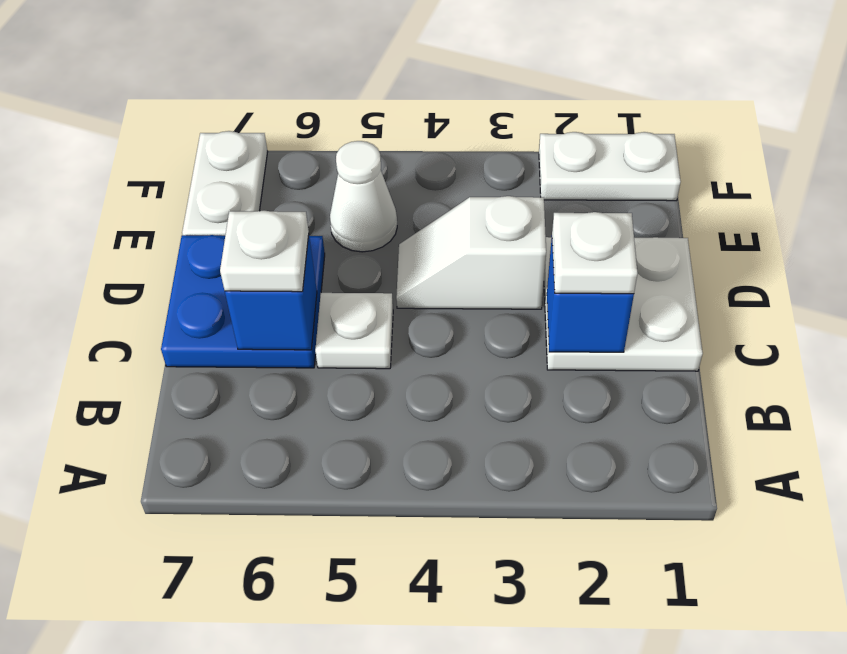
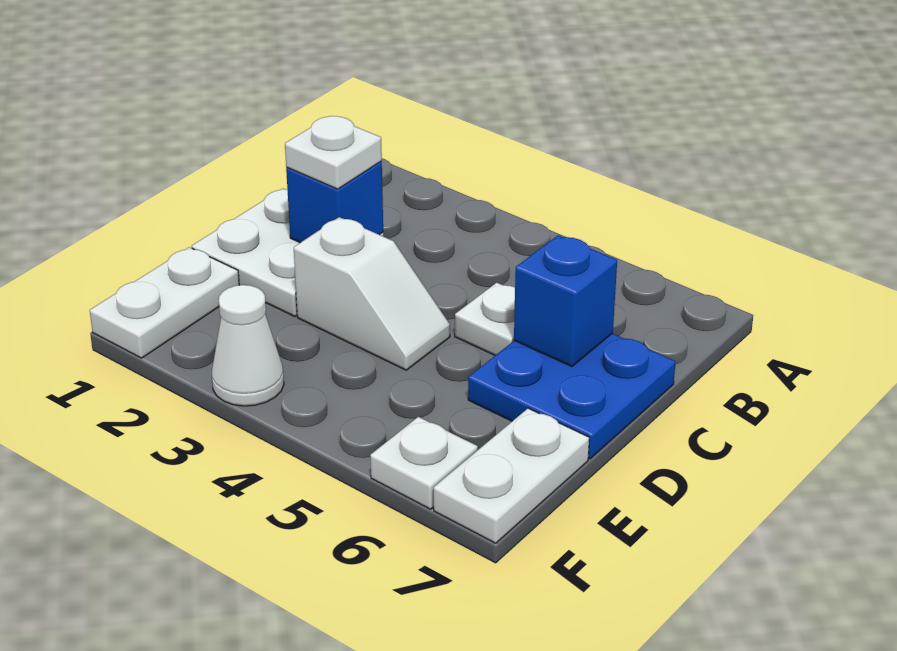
white plate C6 level 3 -> white plate F6 level 1
white cone E5 level 1 -> white cone F3 level 1
white plate F1:F2 level 1 -> white plate E1:F1 level 1

